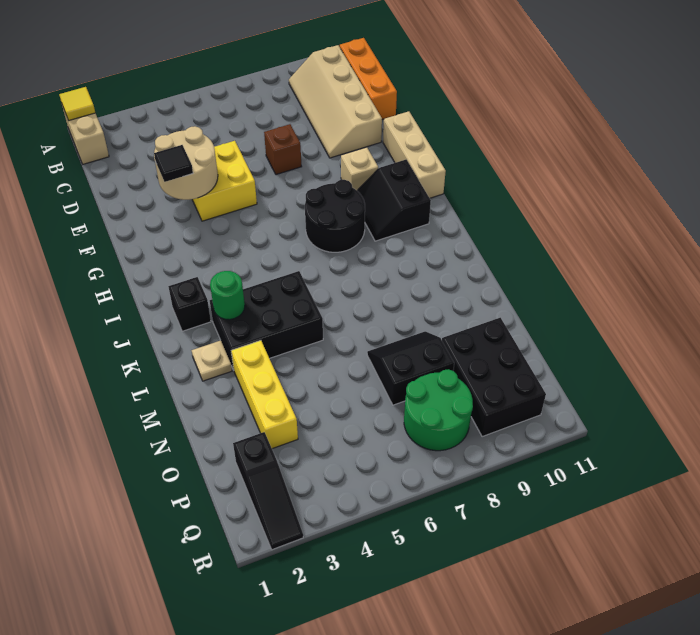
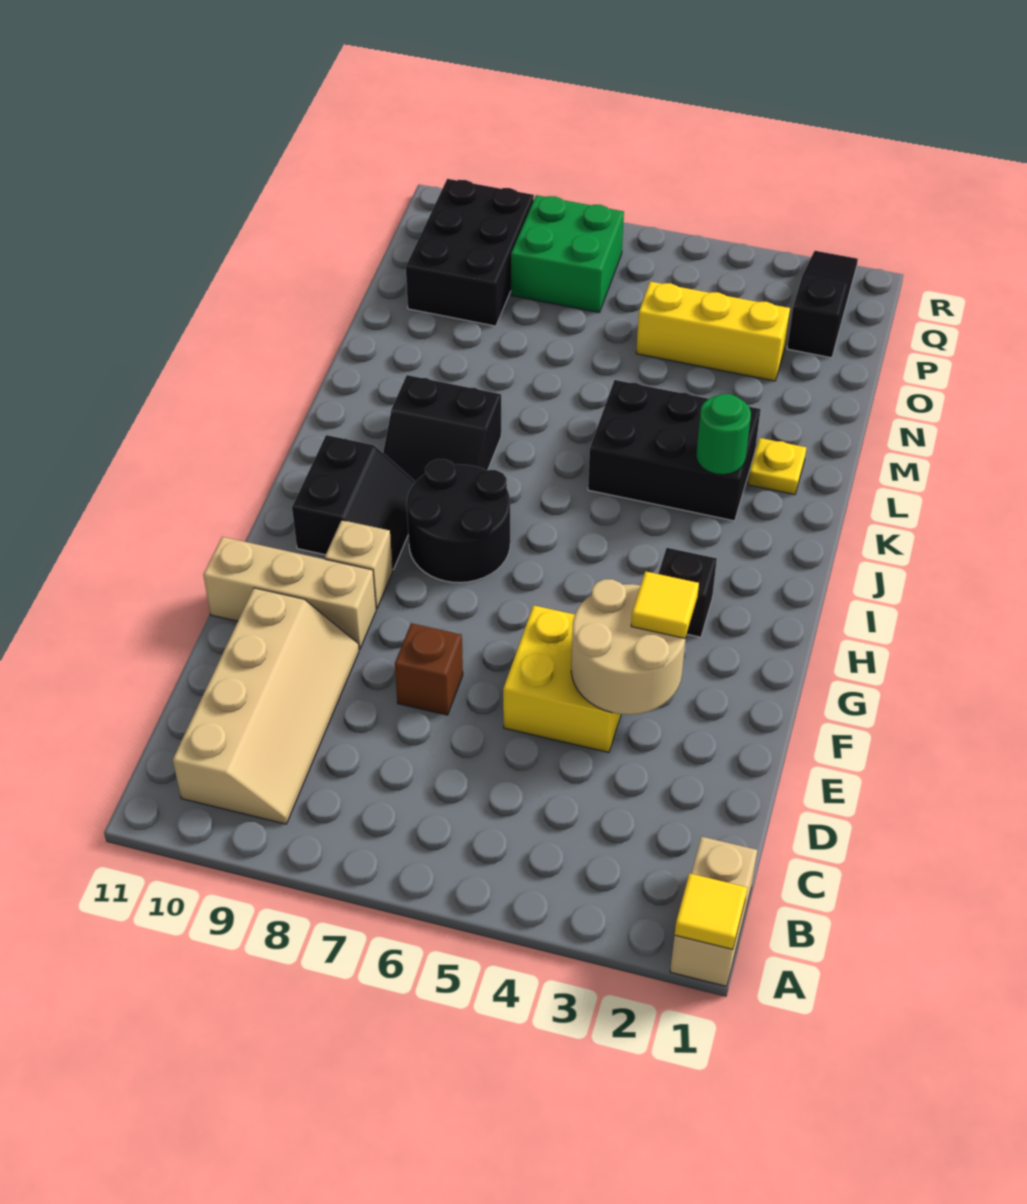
orange brick B11:D11 level 1 -> none
black tile F3 level 3 -> yellow tile F3 level 3
tan brick F11:H11 level 1 -> tan brick F9:F11 level 1
black brick J2 level 1 -> black brick H3 level 1
tan plate L2 level 1 -> yellow plate L2 level 1
yellow brick M3:O3 level 1 -> yellow brick O3:O5 level 1
black slope N7:O8 level 1 top O -> black slope J8:K9 level 1 top K
green round brick P7:Q8 level 1 -> green brick P7:Q8 level 1

